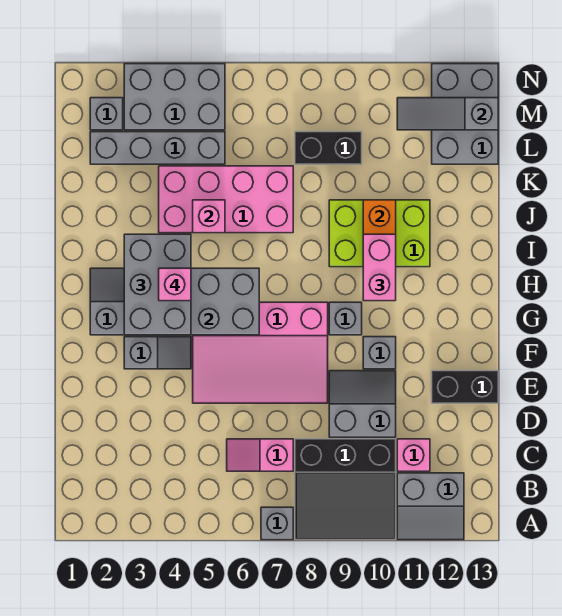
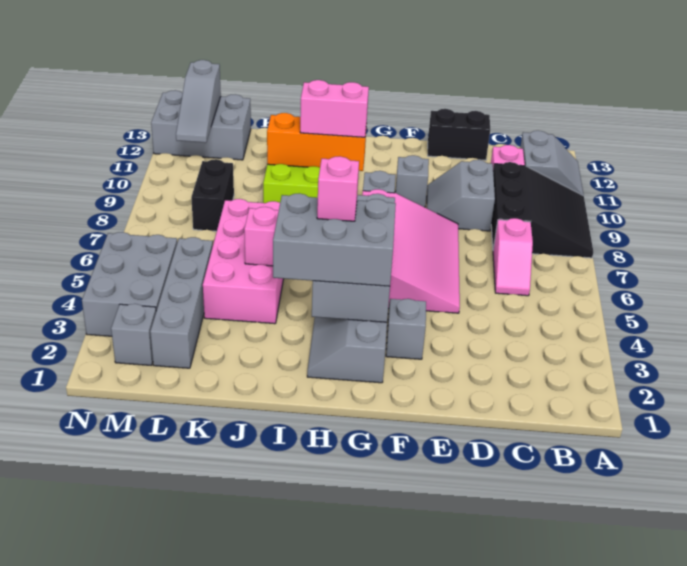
grey brick A7 level 1 -> none
black brick E12:E13 level 1 -> black brick D13:E13 level 1

